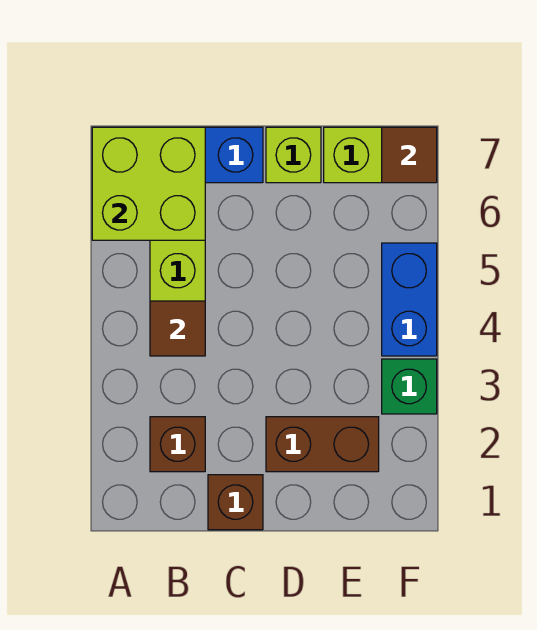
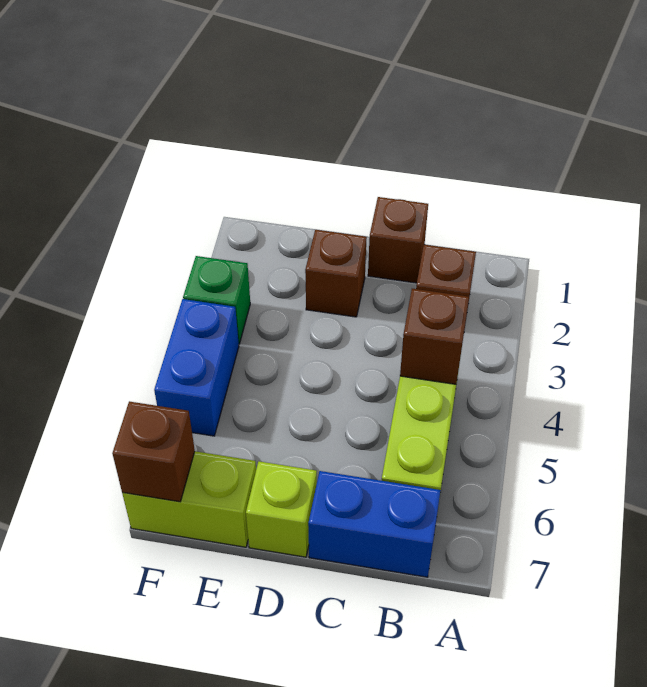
lime brick A6:B7 level 2 -> none
brown tile B4 level 2 -> brown brick B4 level 2
brown brick D2:E2 level 1 -> brown brick D2 level 1
brown tile F7 level 2 -> brown brick F7 level 2

